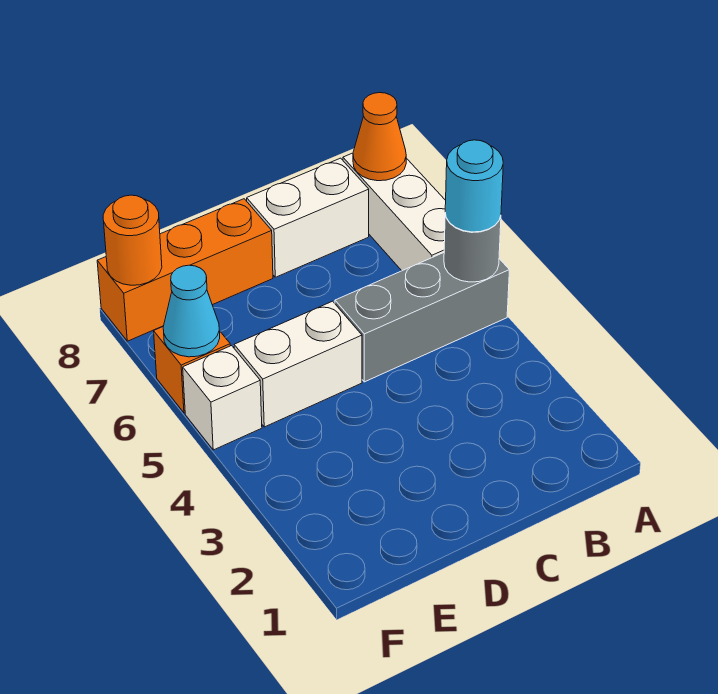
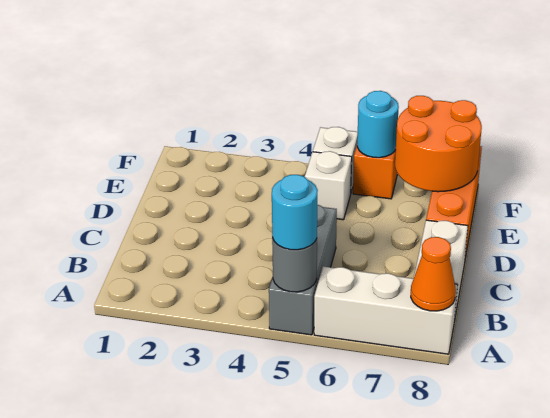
white brick D5:E5 level 1 -> white brick E5 level 1
cyan cone F6 level 2 -> cyan round brick F6 level 2
orange round brick F8 level 2 -> orange round brick E7:F8 level 2

